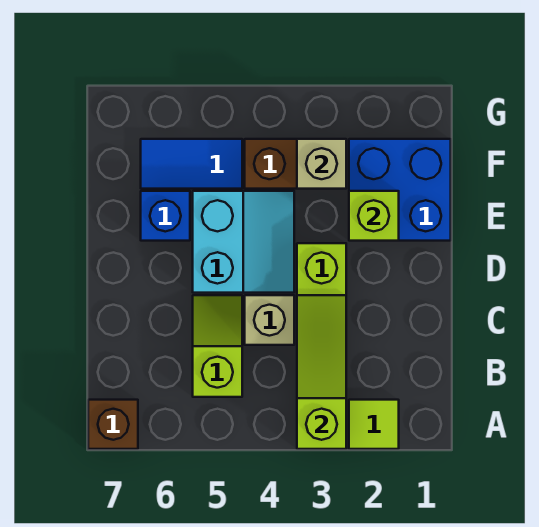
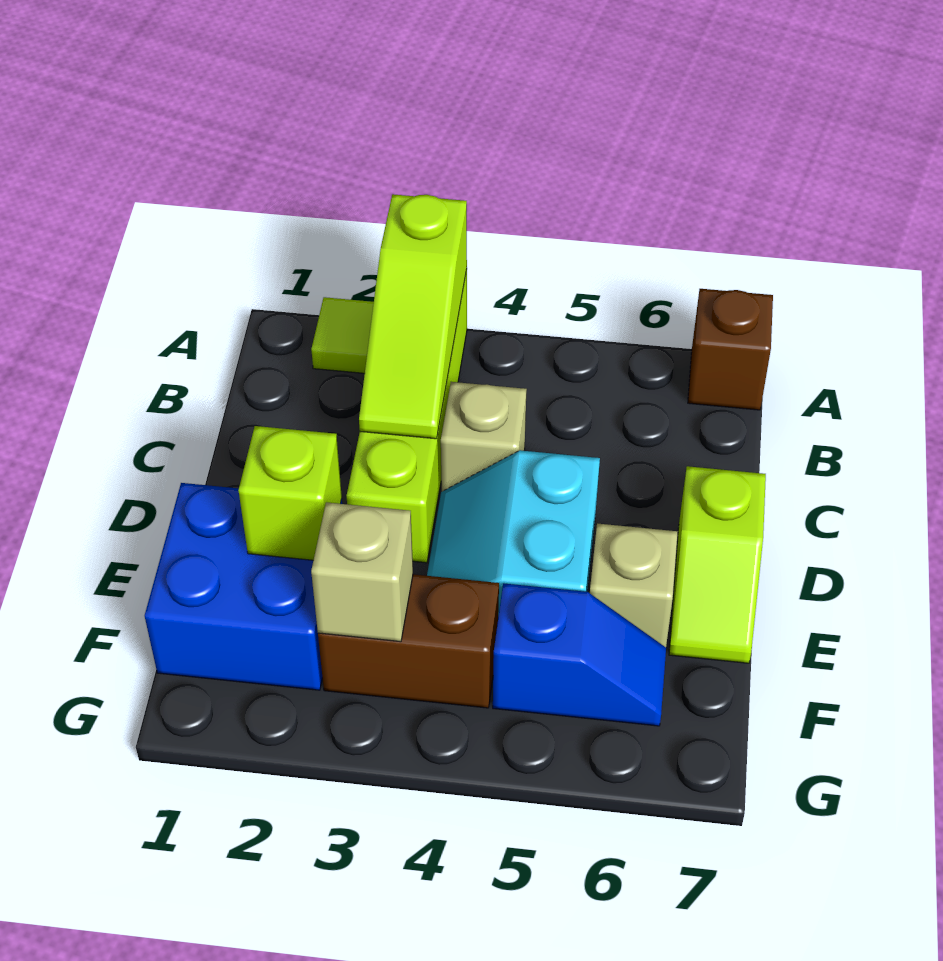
lime slope B5:C5 level 1 top B -> lime slope D7:E7 level 1 top D
blue brick E6 level 1 -> tan brick E6 level 1
blue tile F5:F6 level 1 -> blue slope F5:F6 level 1 top 5

